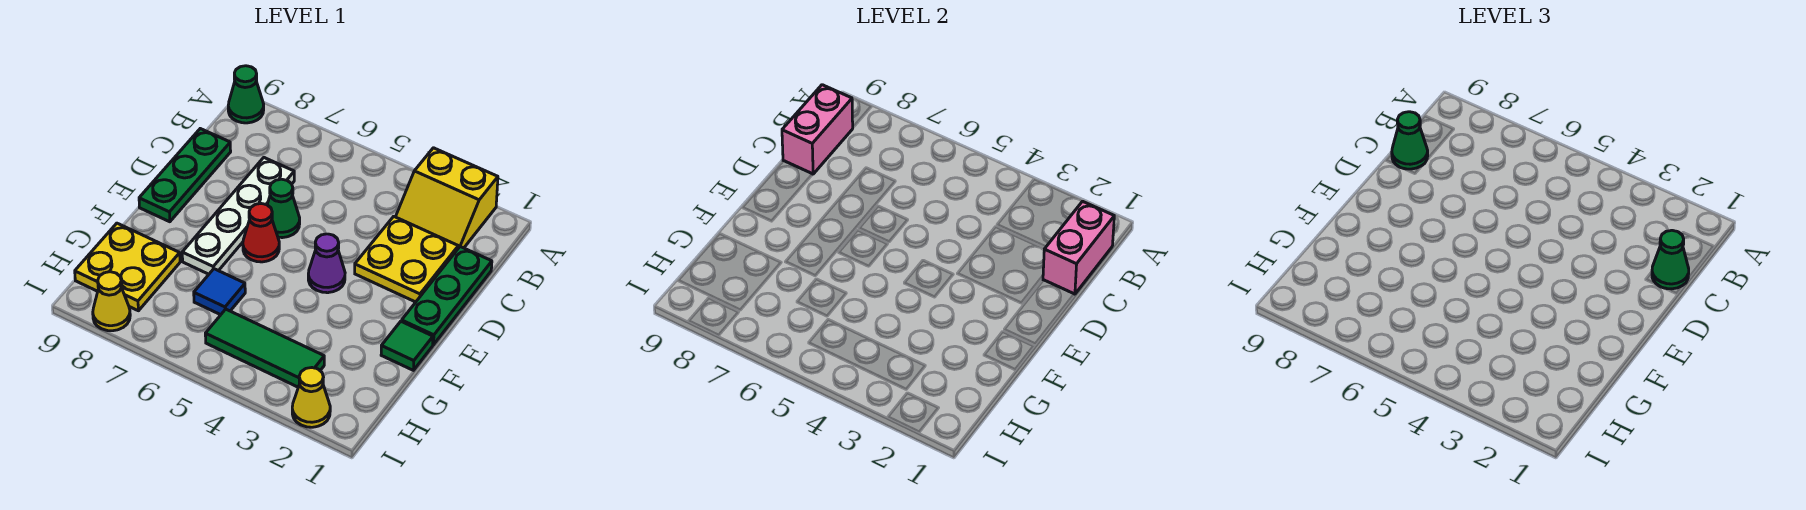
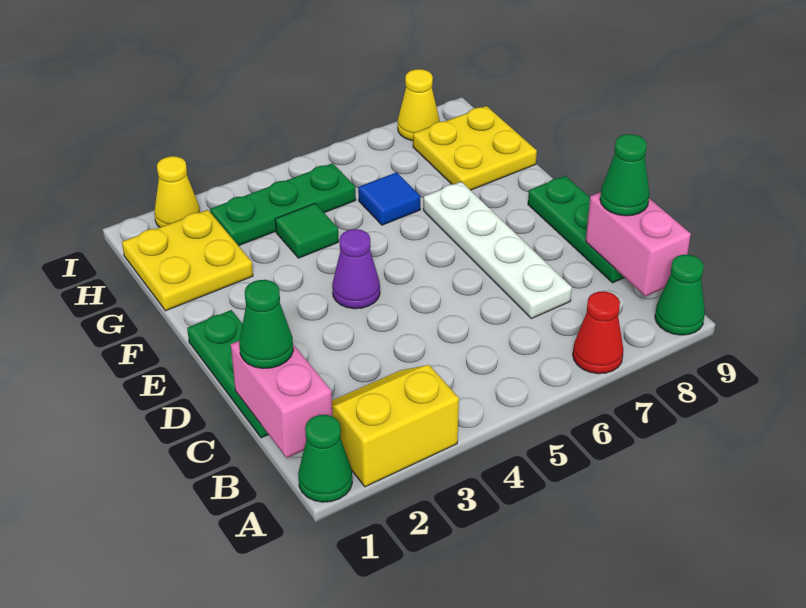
yellow plate C2:D3 level 1 -> yellow plate G1:H2 level 1
green cone D6 level 1 -> green cone A1 level 1
red cone E6 level 1 -> red cone A7 level 1
green tile F1 level 1 -> green tile G4 level 1
green tile H3:H5 level 1 -> green plate H3:H5 level 1

